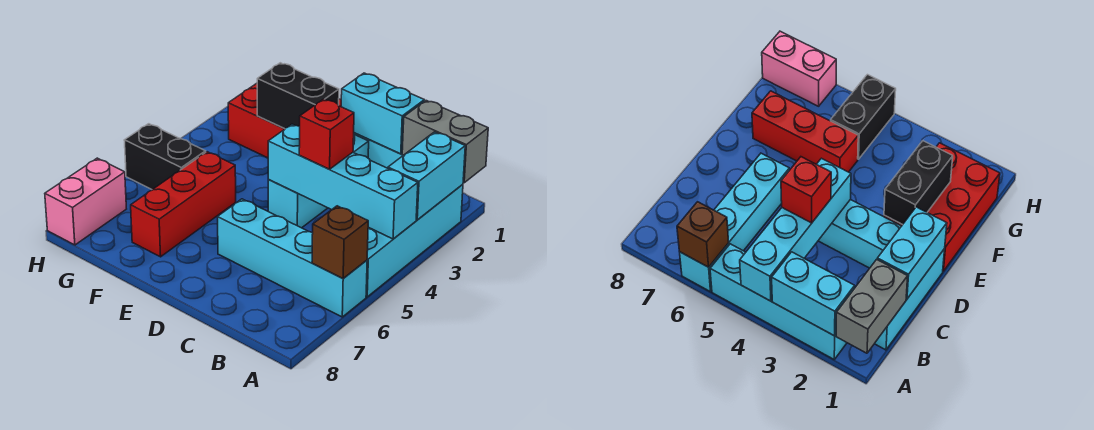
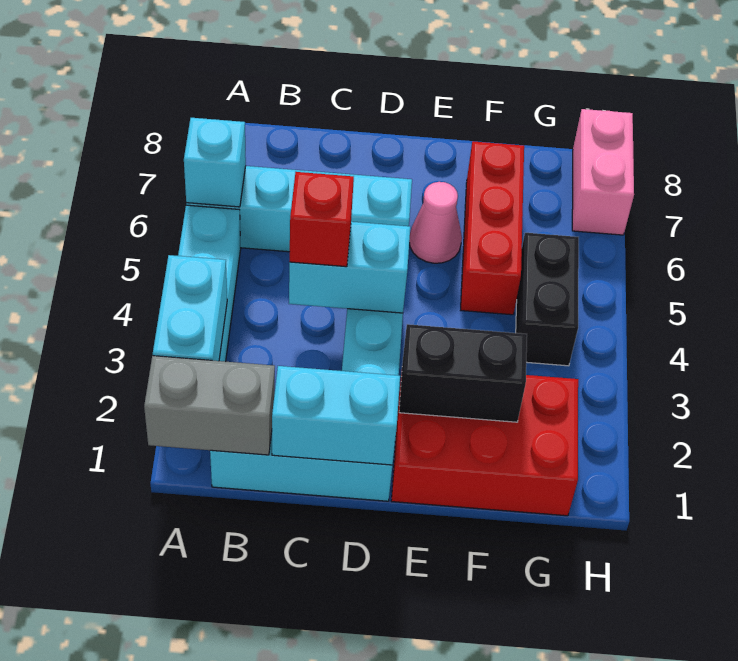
cyan brick A4:D4 level 2 -> cyan brick C4:D4 level 2
brown brick A6 level 2 -> cyan brick A6 level 2
none -> pink cone E6 level 1
black brick G5:H5 level 1 -> black brick G4:G5 level 1

